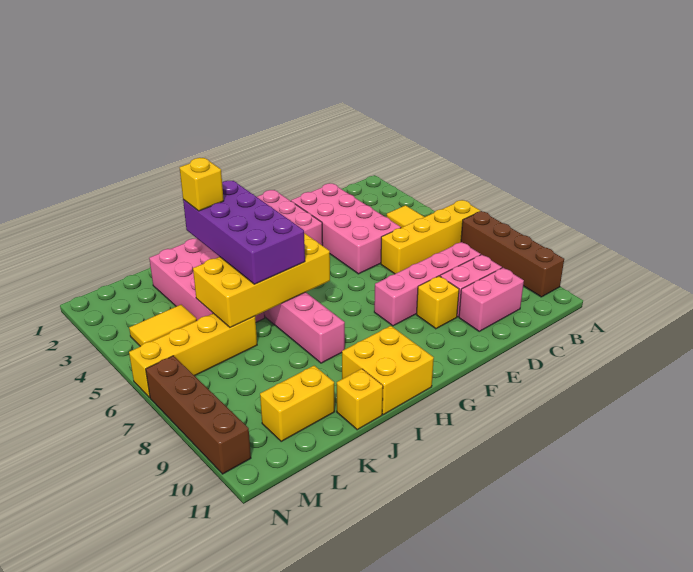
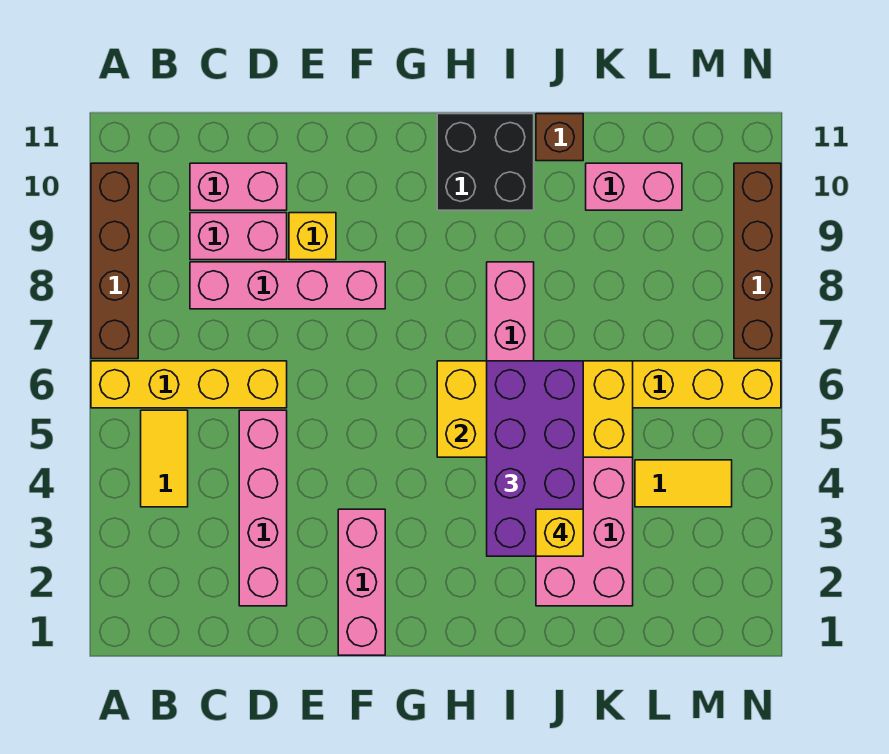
pink brick D2:E5 level 1 -> pink brick D2:D5 level 1
yellow brick H10:I11 level 1 -> black brick H10:I11 level 1
yellow brick J11 level 1 -> brown brick J11 level 1
yellow brick K10:L10 level 1 -> pink brick K10:L10 level 1

